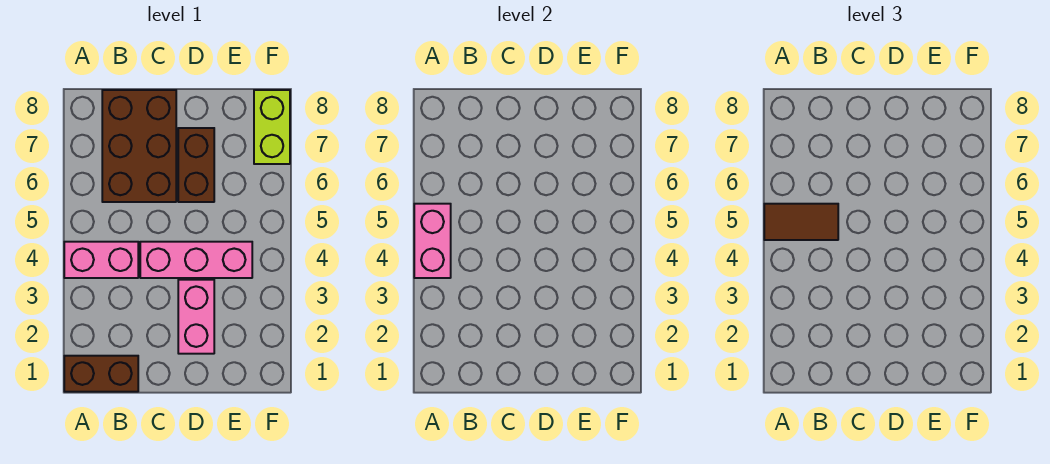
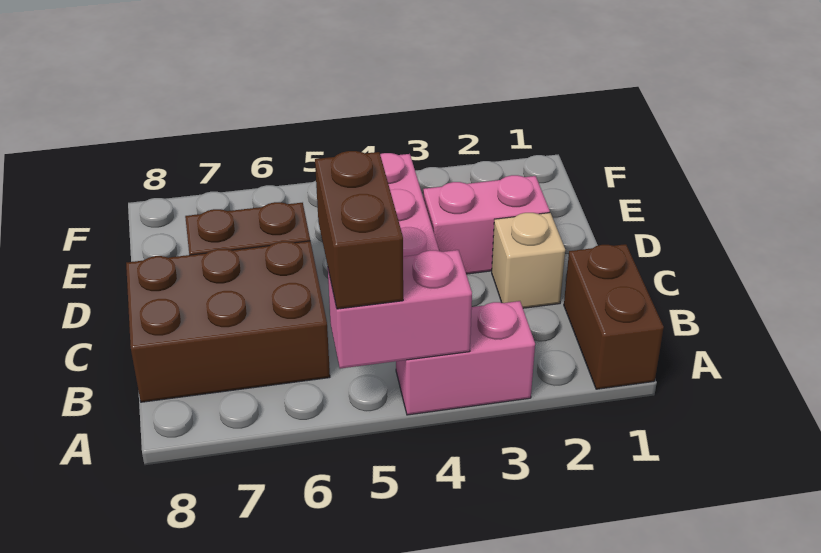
pink brick A4:B4 level 1 -> pink brick A3:A4 level 1
brown tile A5:B5 level 3 -> brown brick A5:B5 level 3
none -> tan brick C2 level 1
lime brick F7:F8 level 1 -> none

